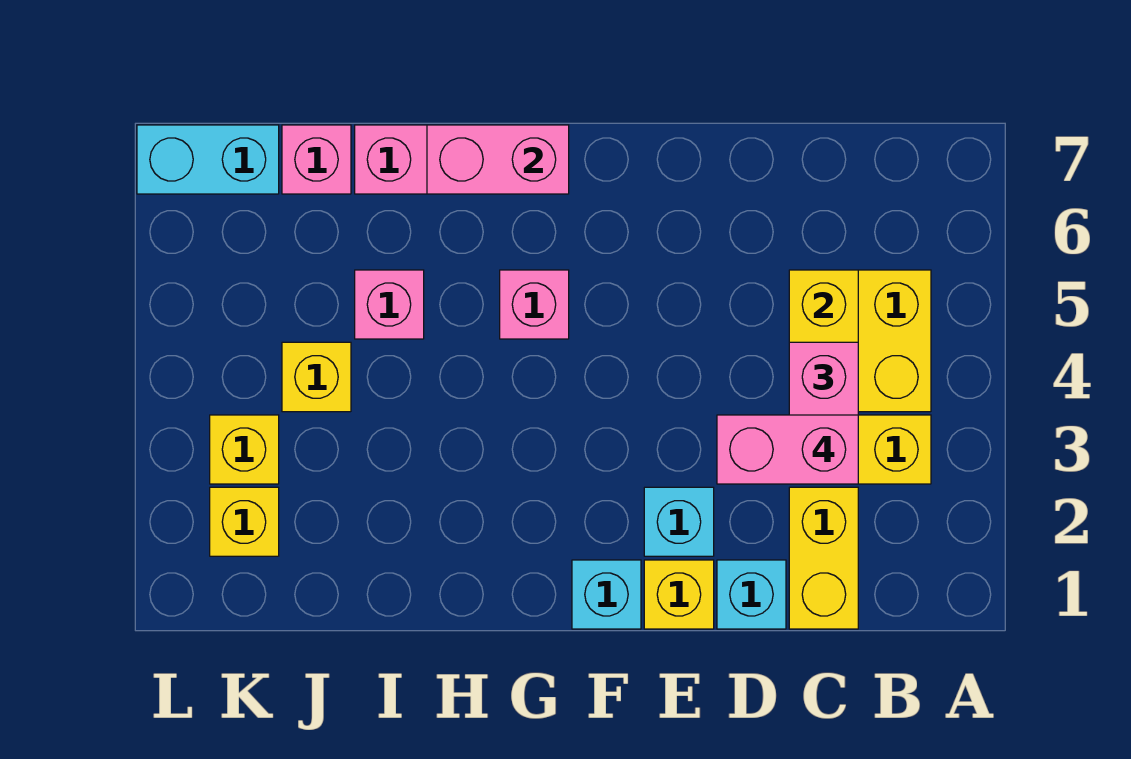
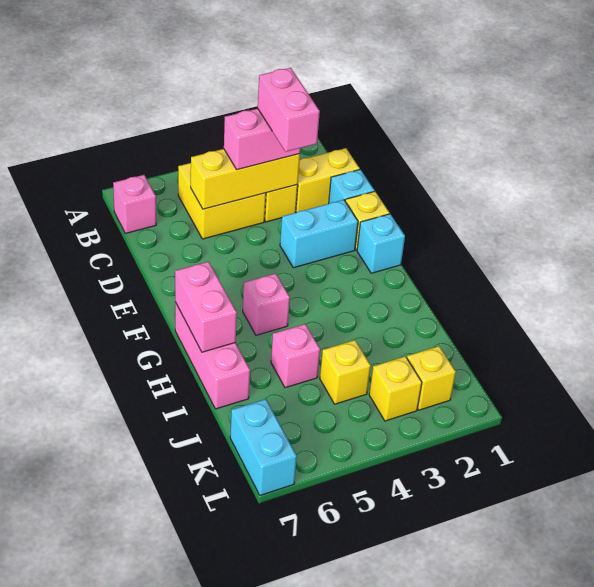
cyan brick E2 level 1 -> cyan brick E2:E3 level 1
pink brick J7 level 1 -> pink brick B7 level 1

